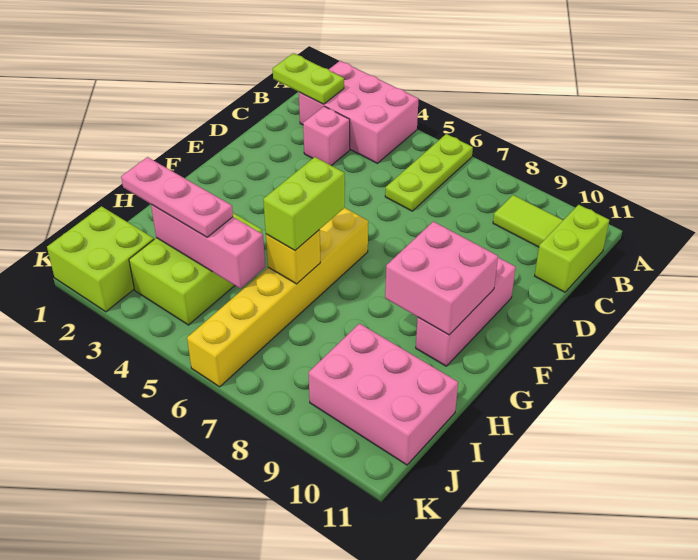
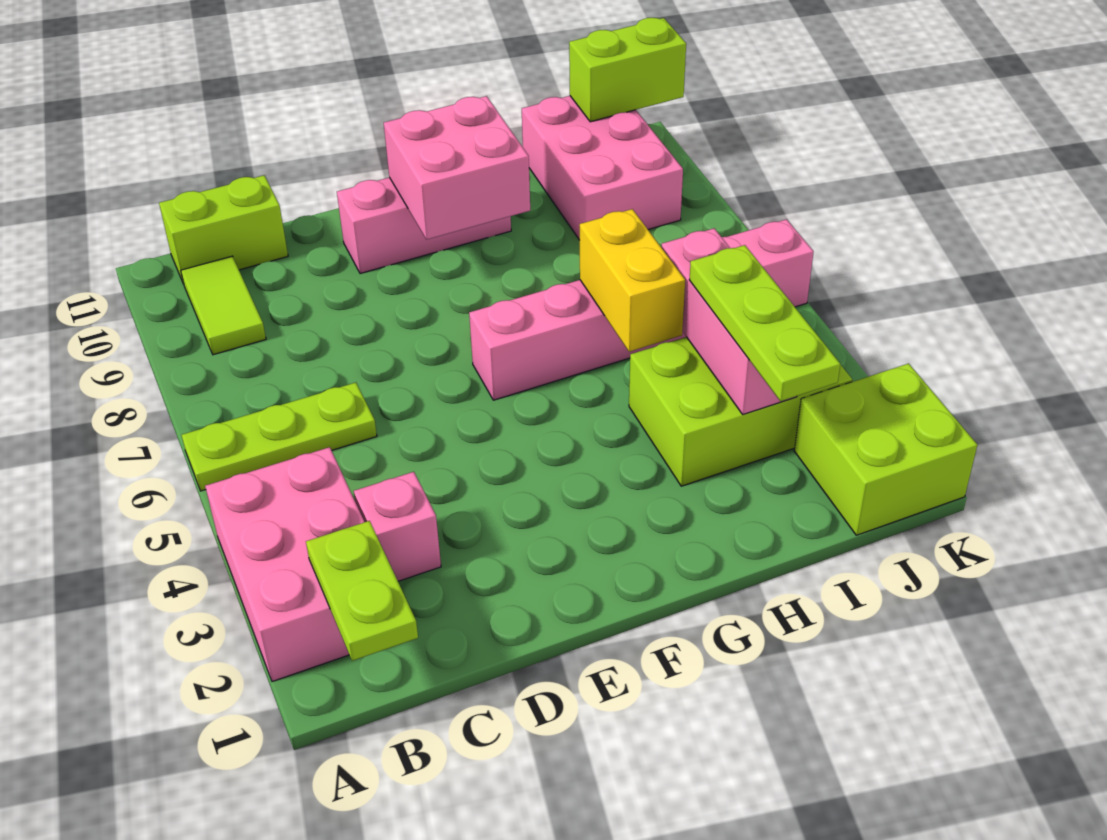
yellow brick F6:K6 level 1 -> pink brick F6:K6 level 1
lime brick G6:H6 level 3 -> lime brick J11:K11 level 2
yellow brick H6 level 2 -> yellow brick H5:H6 level 2
pink plate I2:I4 level 3 -> lime plate I2:I4 level 3

